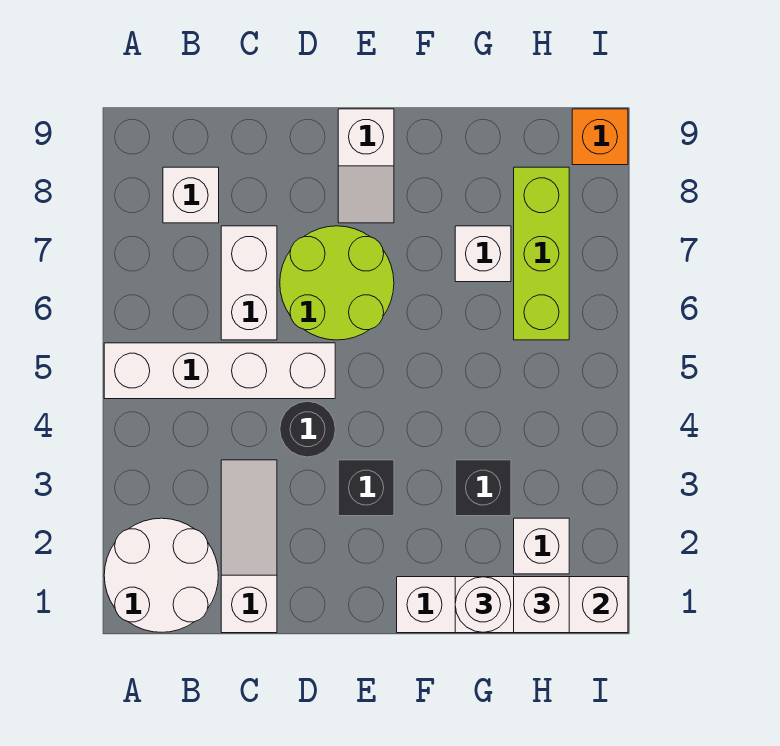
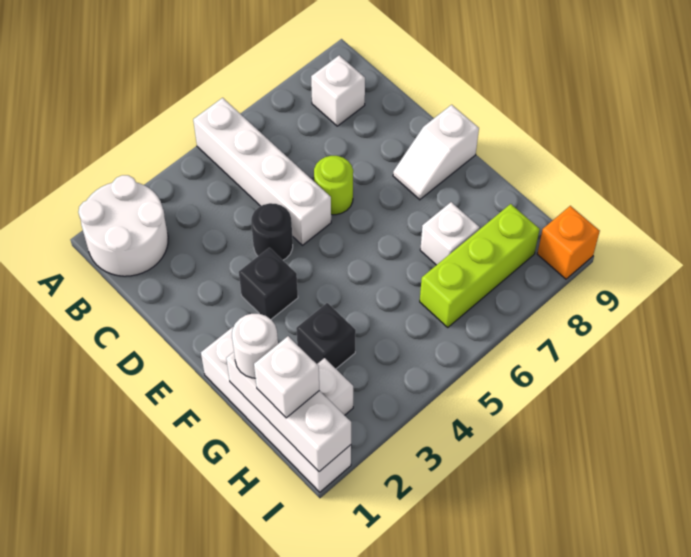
white slope C1:C3 level 1 top 1 -> none
white brick C6:C7 level 1 -> none
lime round brick D6:E7 level 1 -> lime round brick D6 level 1

